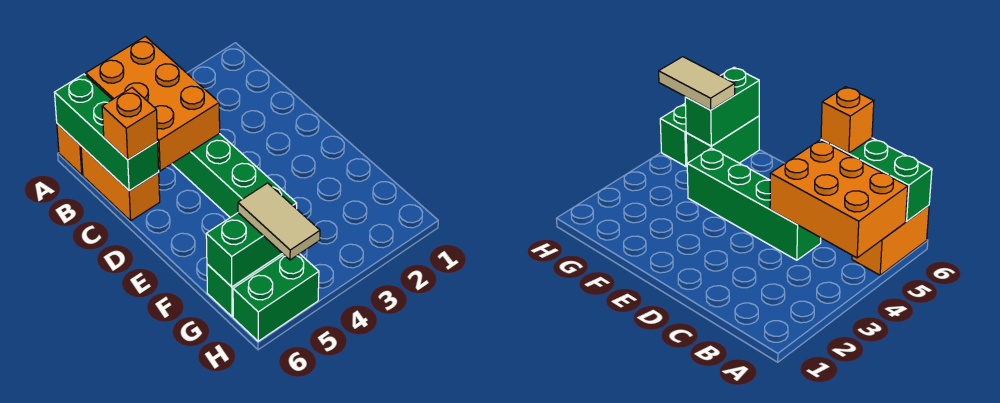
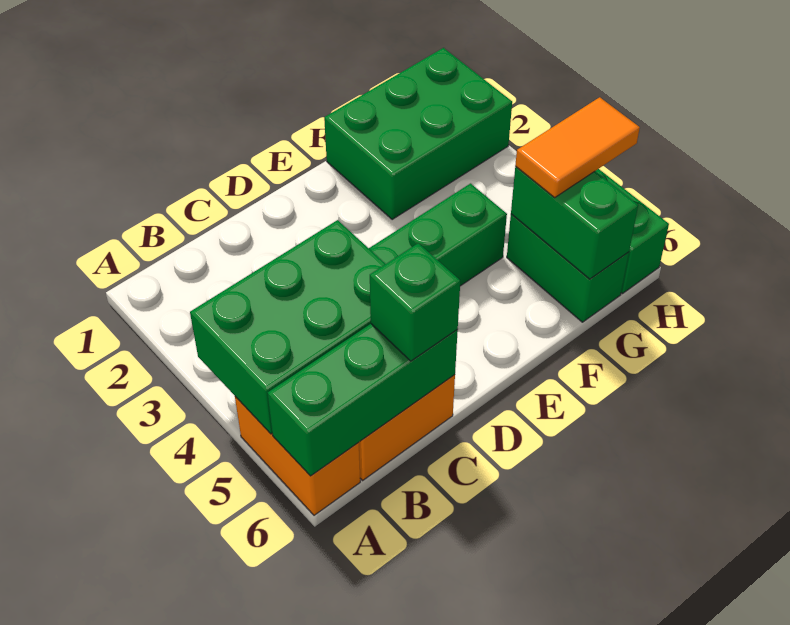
orange brick A4:C5 level 2 -> green brick A4:C5 level 2
orange brick C6 level 3 -> green brick C6 level 3
none -> green brick F1:H2 level 1
tan tile G5:H5 level 3 -> orange tile G5:H5 level 3

